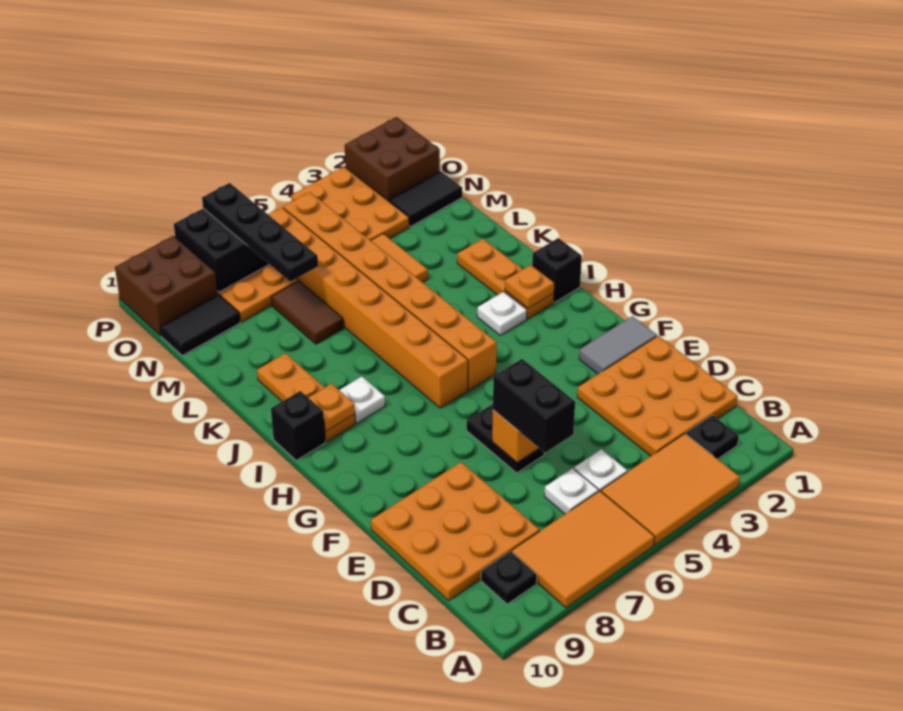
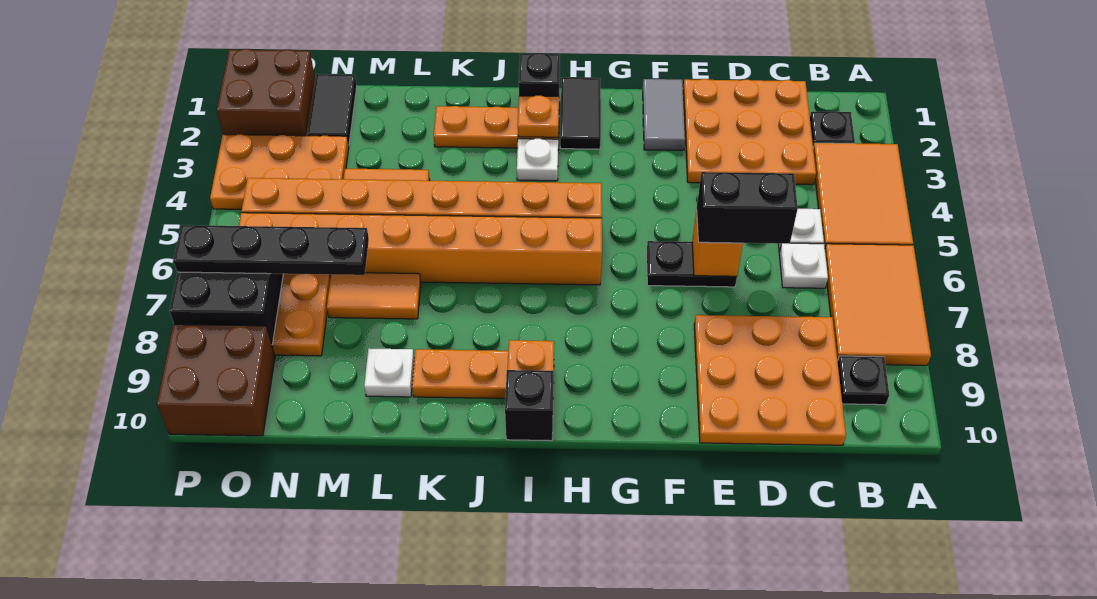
white plate I8 level 1 -> white plate L9 level 1
brown tile L7:M7 level 1 -> orange tile L7:M7 level 1
black tile N9:N10 level 1 -> black tile H1:H2 level 1

